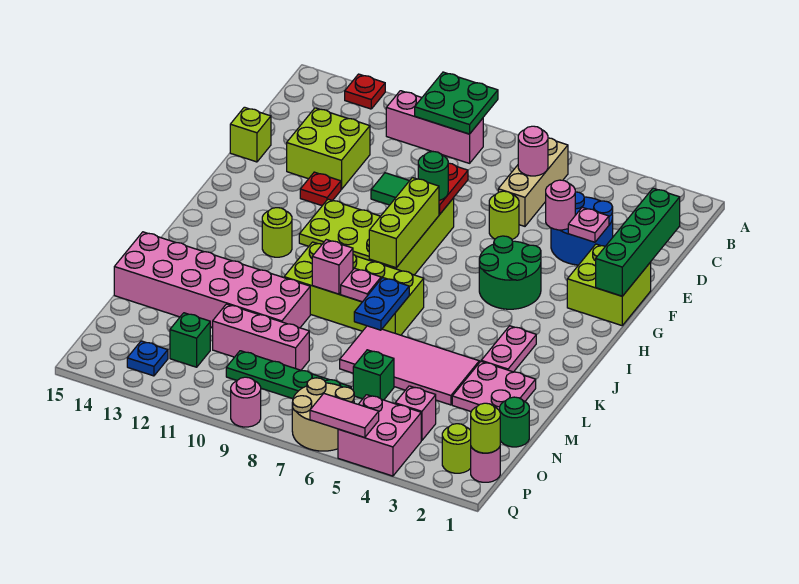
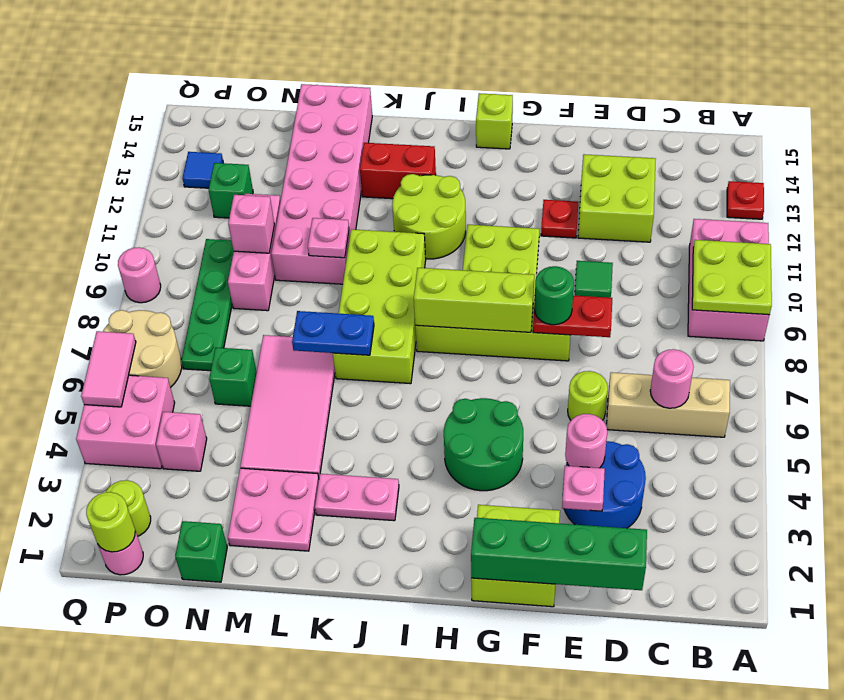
green plate A9:B10 level 2 -> lime plate A9:B10 level 2
pink brick B9:B11 level 1 -> pink brick A9:B11 level 1
lime brick E15 level 1 -> lime brick H15 level 1
lime round brick I12 level 1 -> lime round brick I11:J12 level 1
none -> red brick J13:K13 level 1
pink plate K8 level 2 -> pink plate L10 level 2
pink brick K9 level 2 -> pink brick N10 level 2
green round brick N1 level 1 -> green brick N1 level 1
blue plate P13 level 1 -> blue tile P13 level 1

